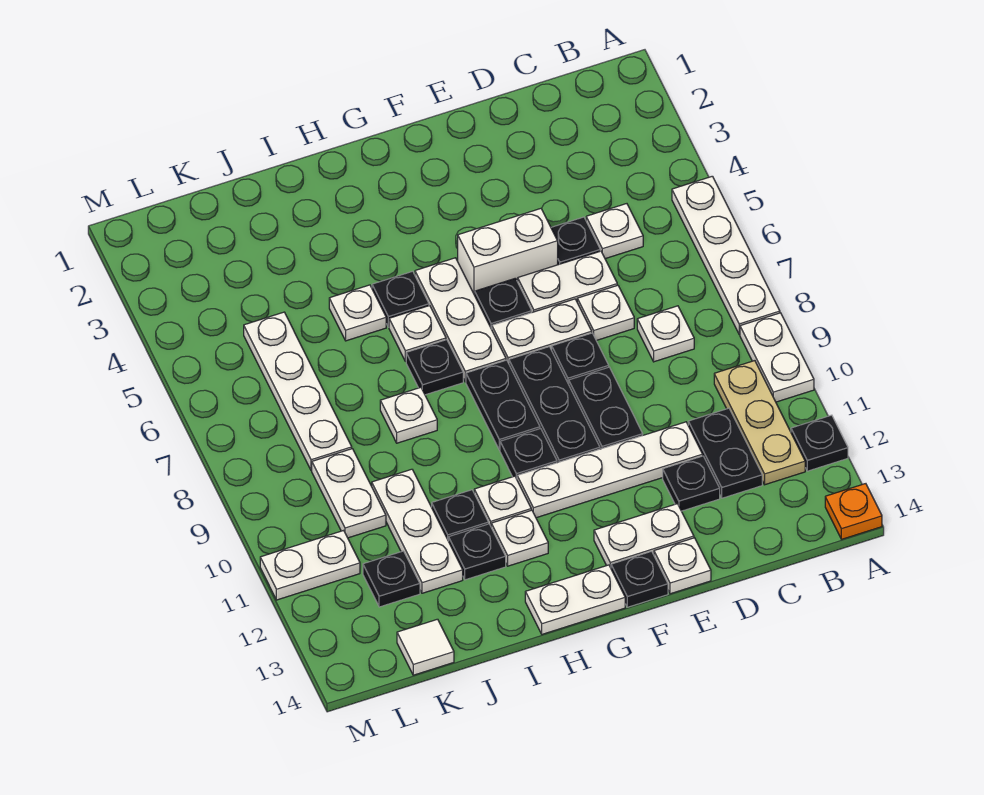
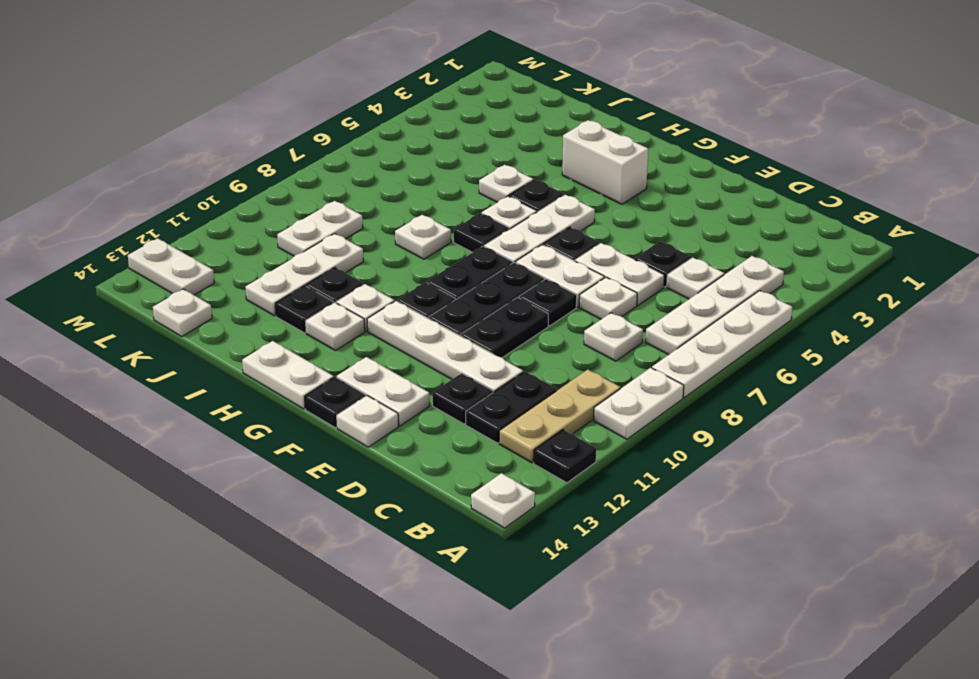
orange plate A14 level 1 -> white plate A14 level 1
white brick E5:F5 level 1 -> white brick G3:H3 level 1
white plate K5:K8 level 1 -> white plate B4:B7 level 1
black plate K12 level 1 -> none
white tile K14 level 1 -> white plate K14 level 1
white plate L11:M11 level 1 -> white plate L13:M13 level 1

